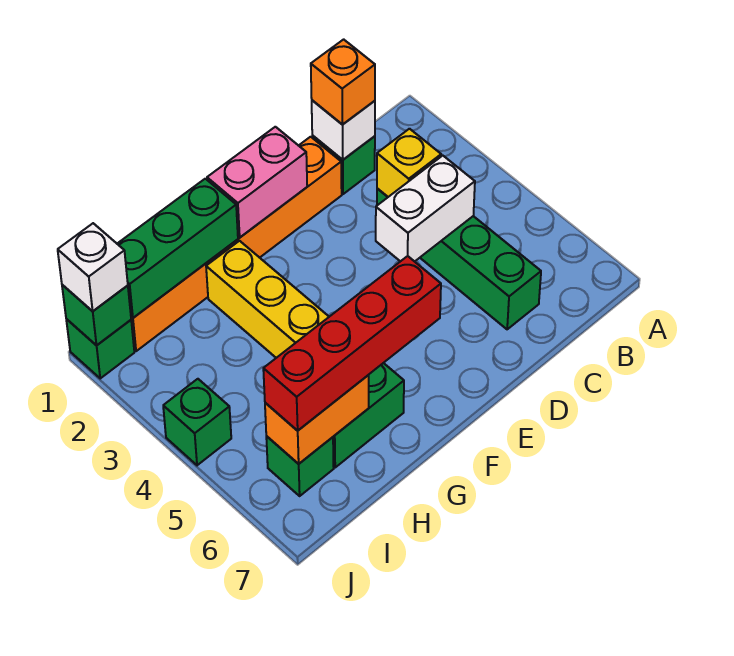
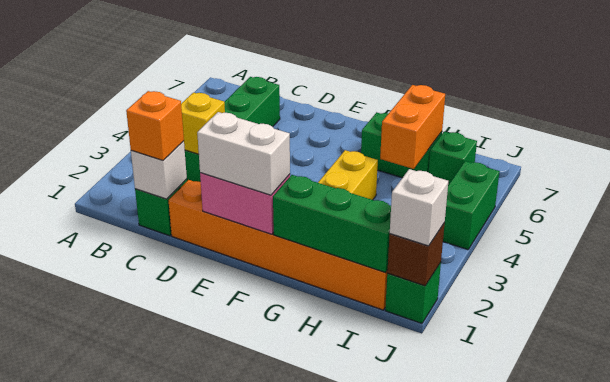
white brick C4:D4 level 2 -> white brick E1:F1 level 3
red brick F6:I6 level 3 -> none
orange brick H6:I6 level 2 -> orange brick H5:H6 level 2
green brick J1 level 2 -> brown brick J1 level 2
green brick J4 level 1 -> green brick J4:J5 level 1

